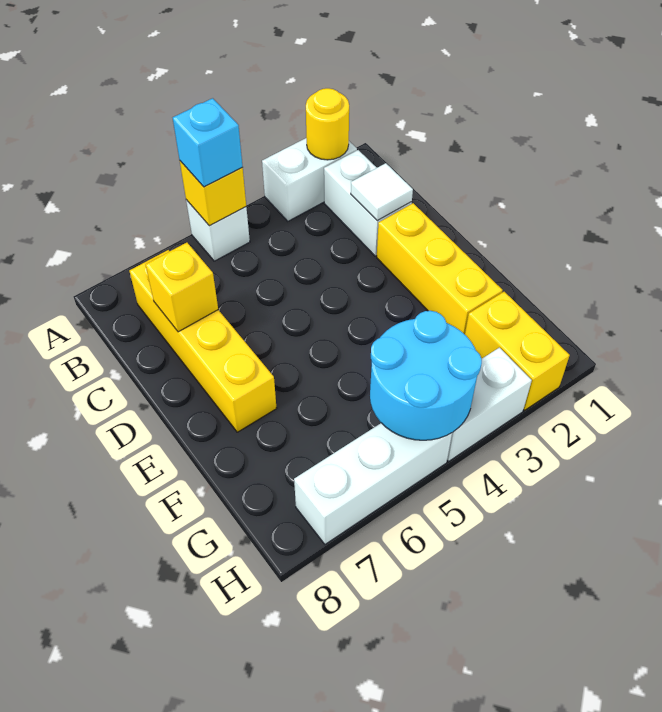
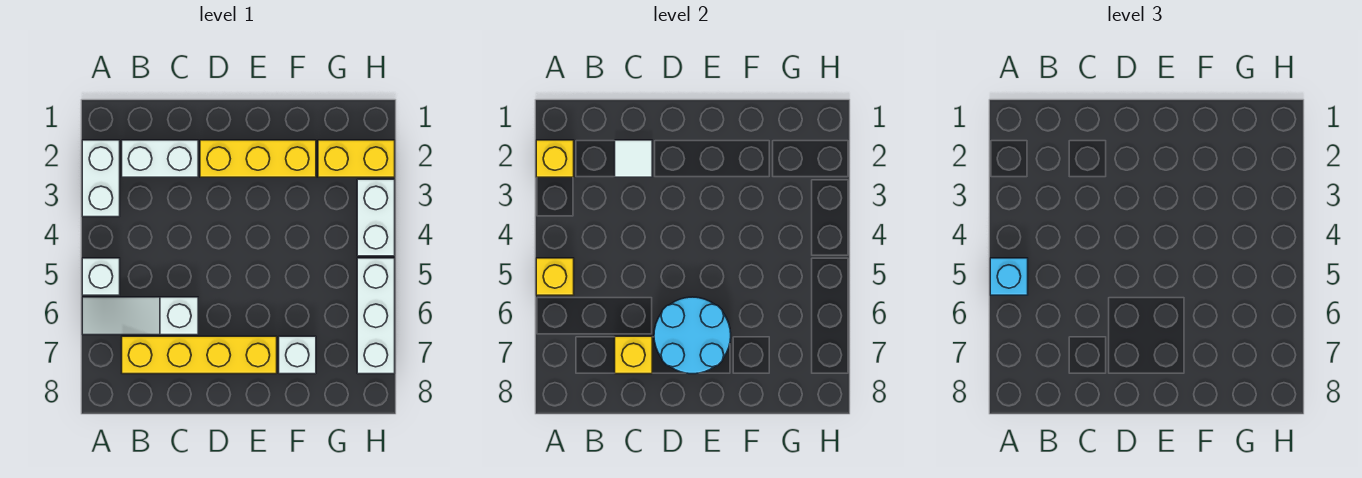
yellow round brick A2 level 2 -> yellow brick A2 level 2
none -> white slope A6:C6 level 1 top C
none -> white brick F7 level 1
cyan round brick G4:H5 level 2 -> cyan round brick D6:E7 level 2

